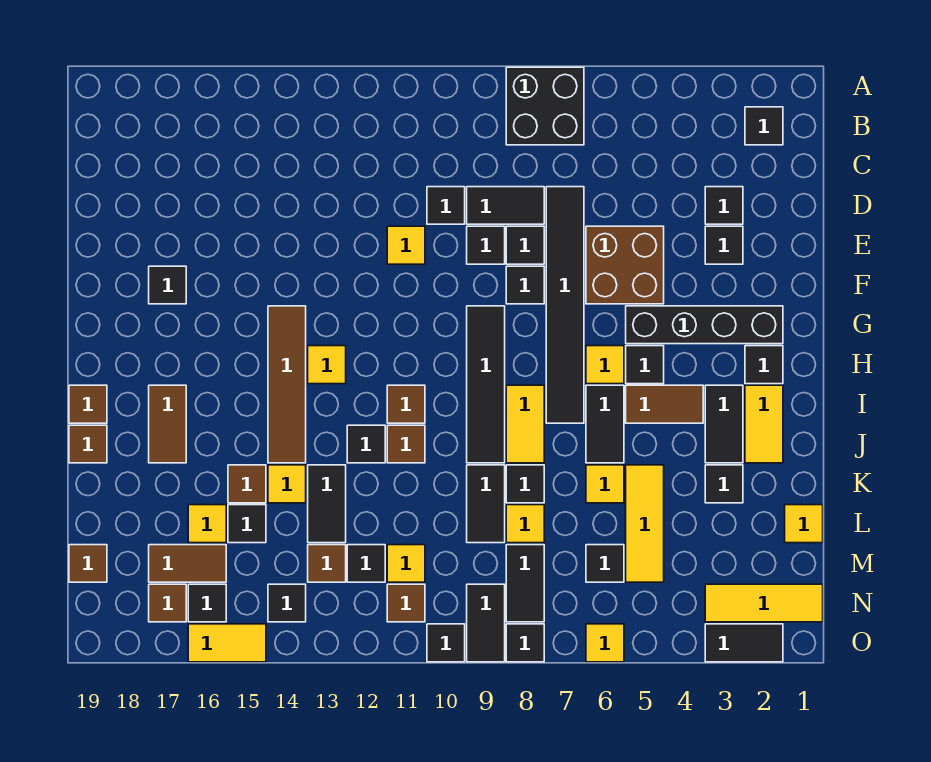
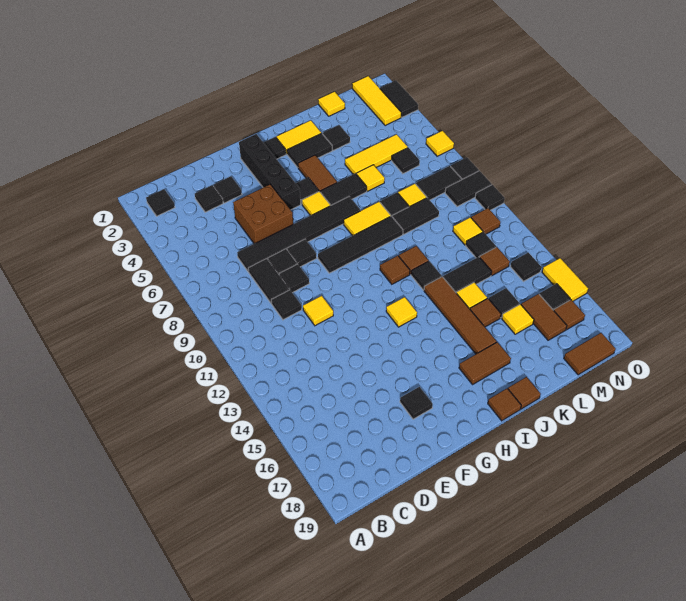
black brick A7:B8 level 1 -> none
brown tile G14:J14 level 1 -> brown tile J13:J16 level 1
brown tile M19 level 1 -> brown tile M19:N19 level 1

